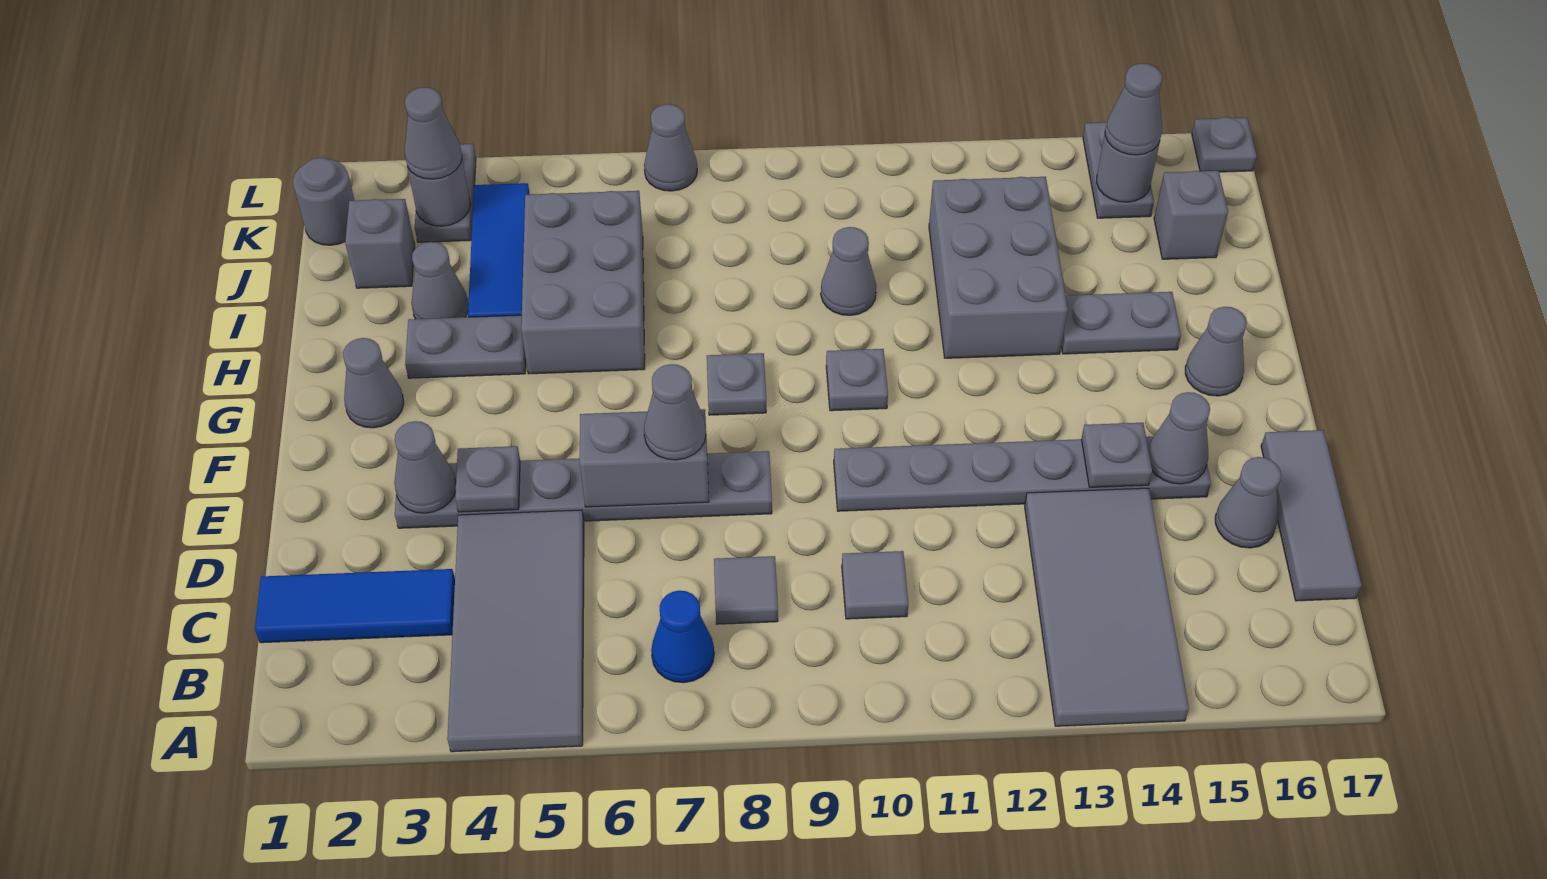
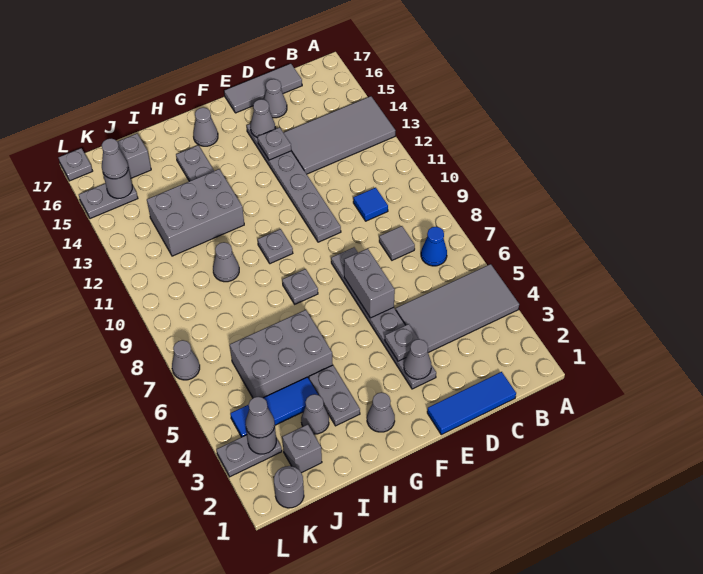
blue tile C1:C3 level 1 -> blue tile C1:E1 level 1
grey tile C10 level 1 -> blue tile C10 level 1
grey cone E7 level 3 -> none

